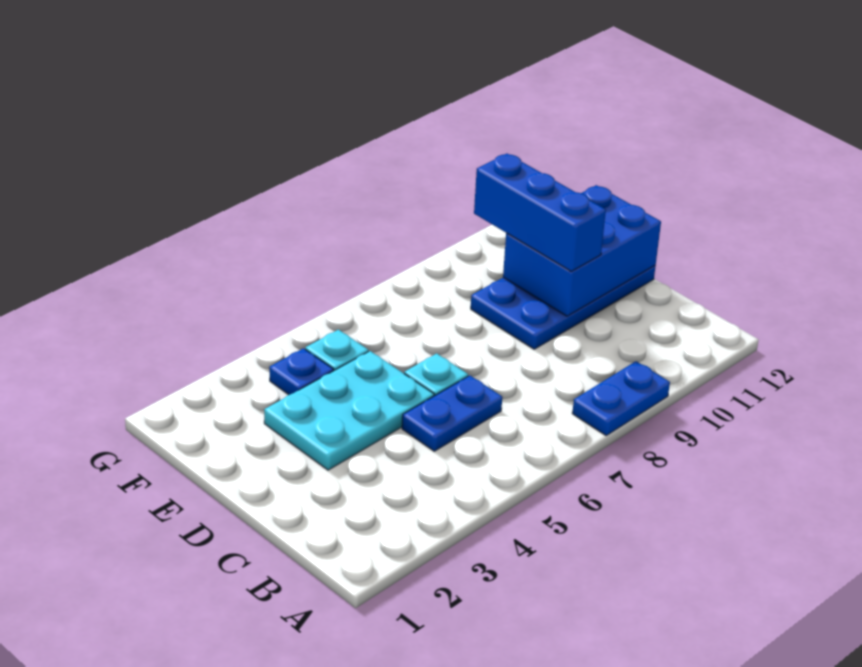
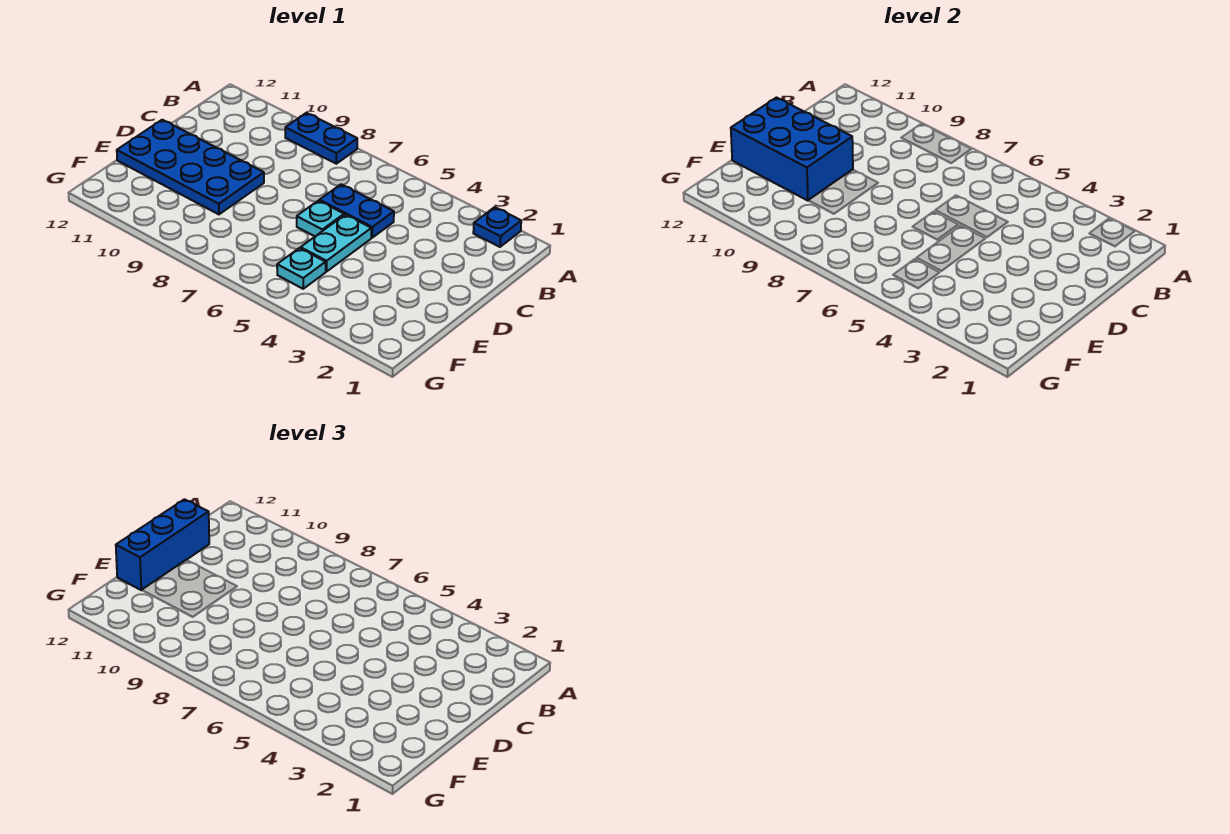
cyan plate D3:E5 level 1 -> cyan plate D5:E5 level 1
blue brick D10:F10 level 3 -> blue brick C12:E12 level 3
blue plate F4 level 1 -> blue plate A2 level 1

